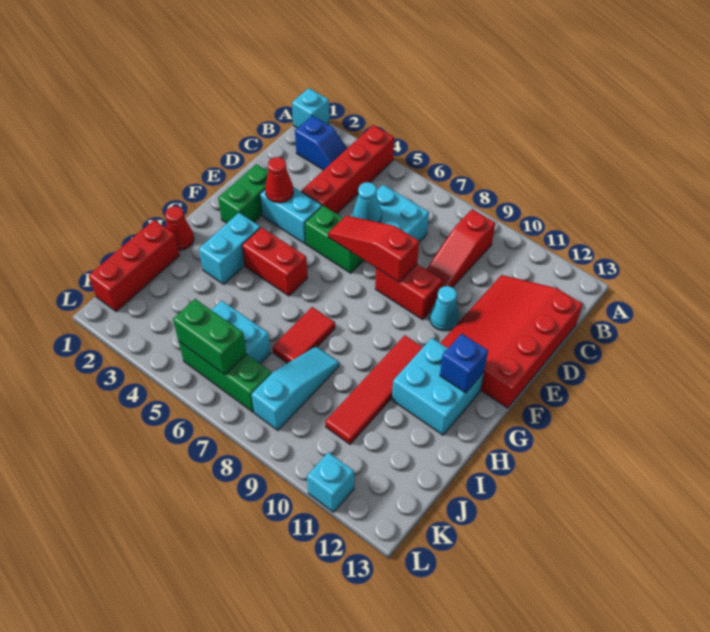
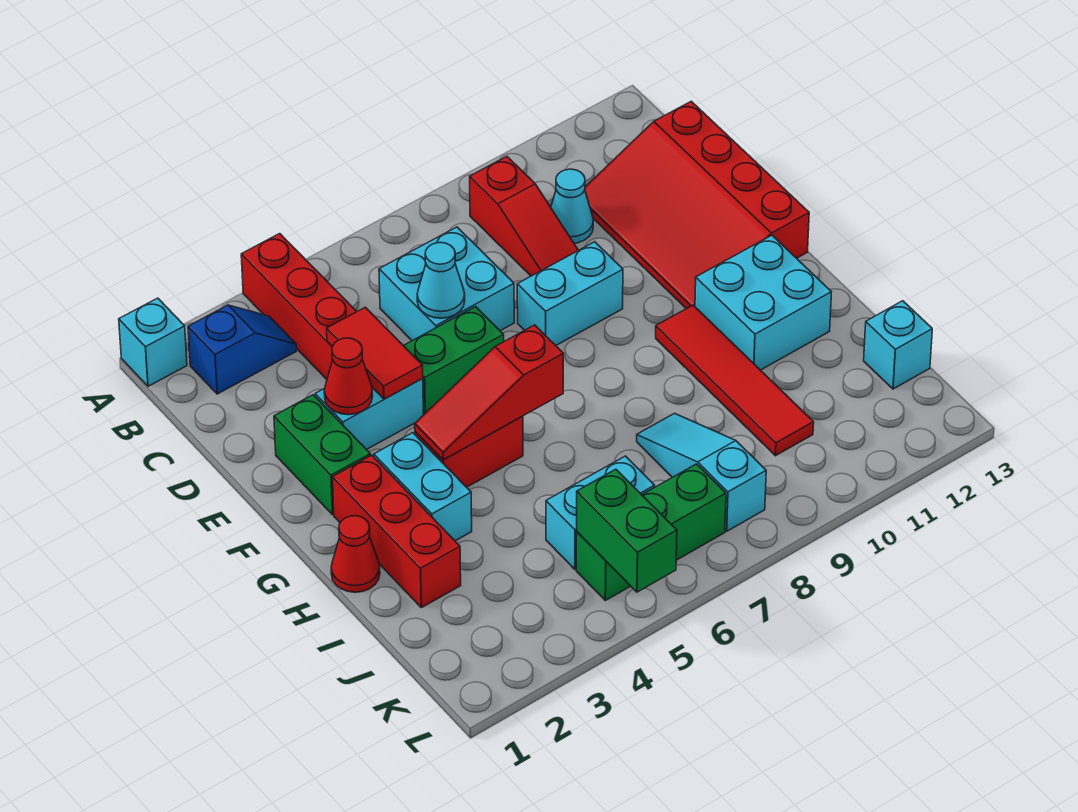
red slope E6:E8 level 2 top 8 -> red slope G4:G6 level 2 top 6
red brick E8:E9 level 1 -> cyan brick E8:E9 level 1
cyan cone E10 level 1 -> cyan cone C10 level 1
blue brick G12 level 2 -> none
red tile H7:I7 level 1 -> red tile D4:E4 level 2
red brick I1:K1 level 1 -> red brick G2:I2 level 1
green brick K5:K6 level 2 -> green brick K5:L5 level 2
cyan brick L11 level 1 -> cyan brick J13 level 1

